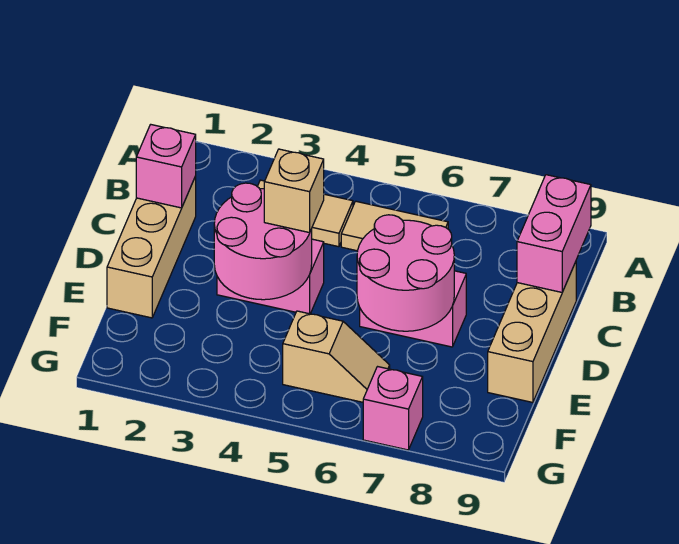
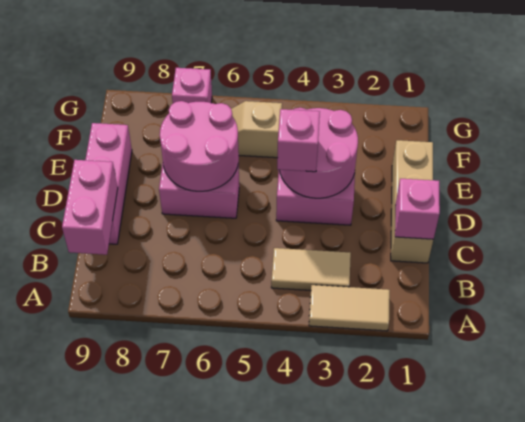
tan tile B5:B6 level 1 -> tan tile A2:A3 level 1
tan brick C9:E9 level 1 -> pink brick C9:E9 level 1
tan brick D4 level 3 -> pink brick D4 level 3

